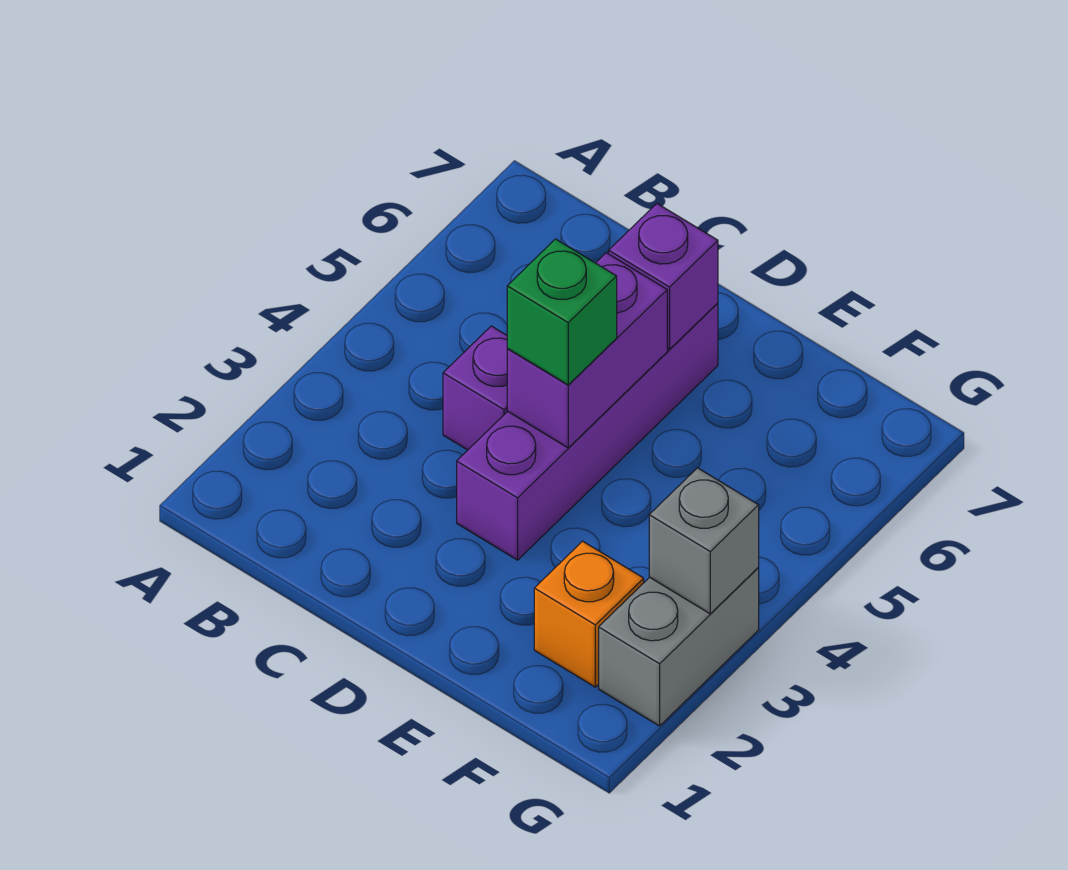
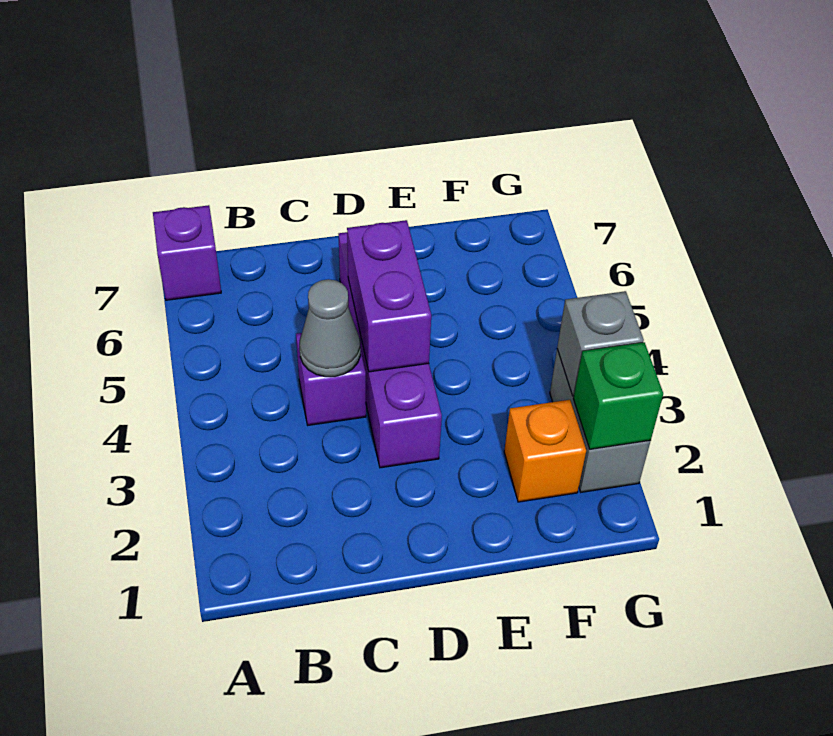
none -> grey cone C4 level 2
green brick D4 level 3 -> green brick G2 level 2
purple brick D6 level 2 -> purple brick A7 level 1

